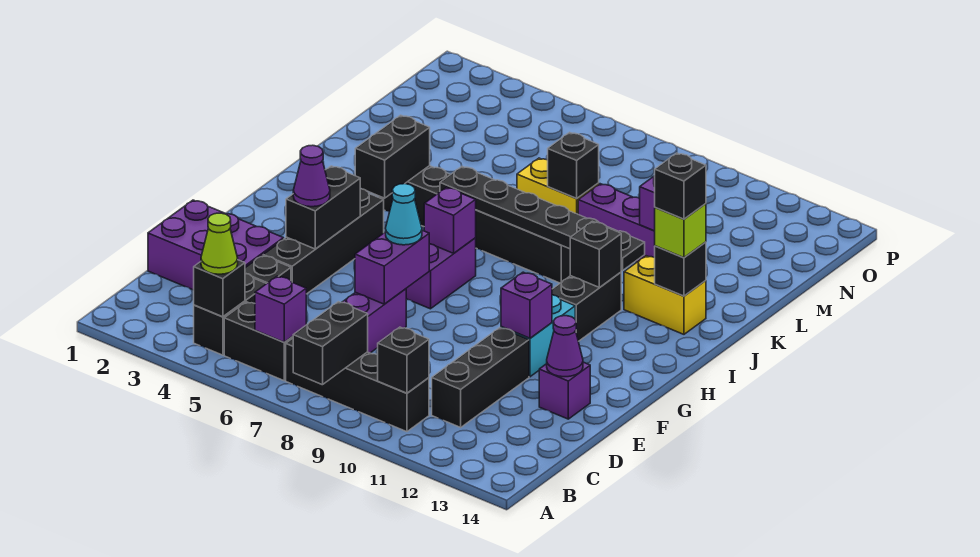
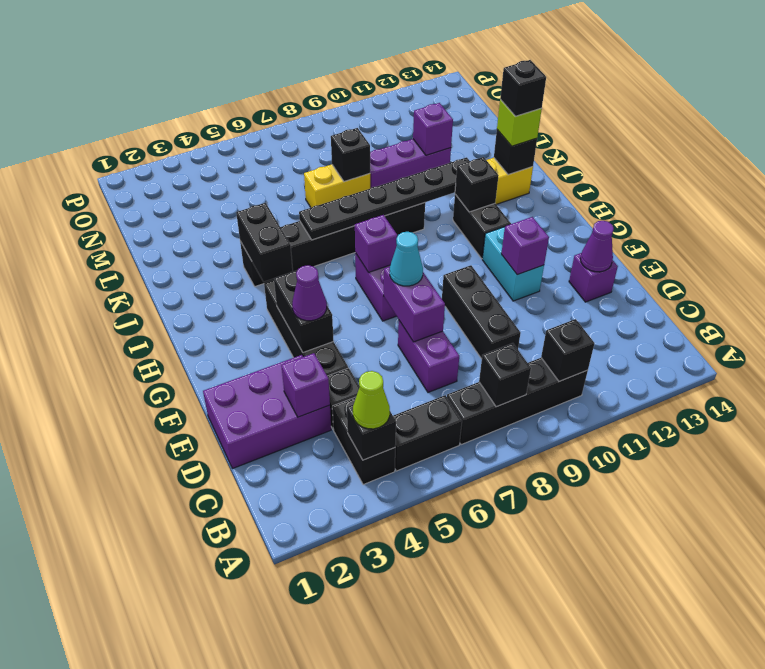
black brick A8:B8 level 2 -> black brick B8 level 2
purple brick B6 level 2 -> purple brick D3 level 2
black brick C11:E11 level 1 -> black brick D9:F9 level 1

